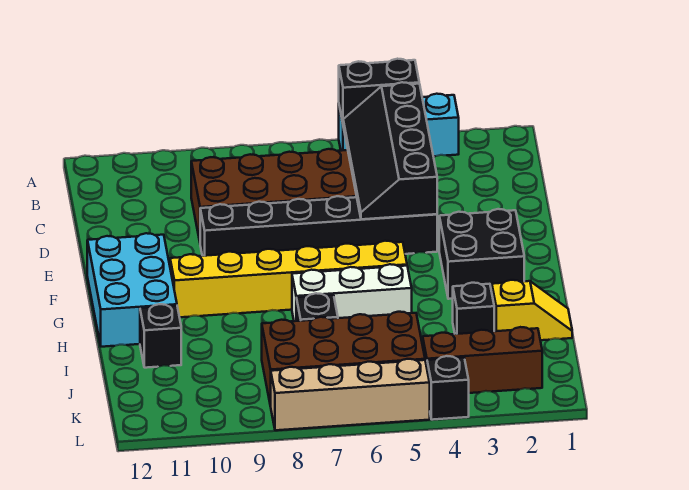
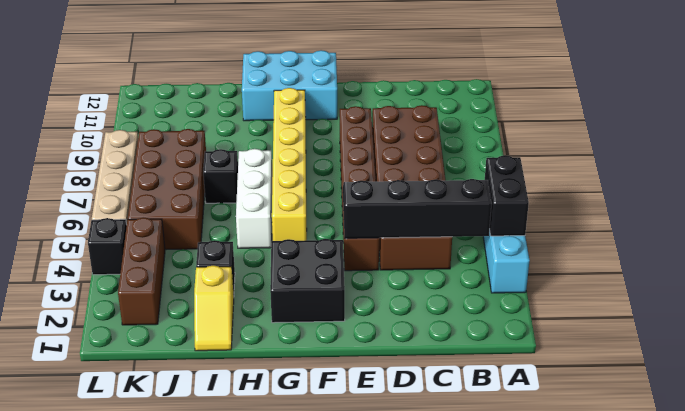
black brick E4:E9 level 1 -> brown brick E4:E9 level 1
black brick I11 level 1 -> none

